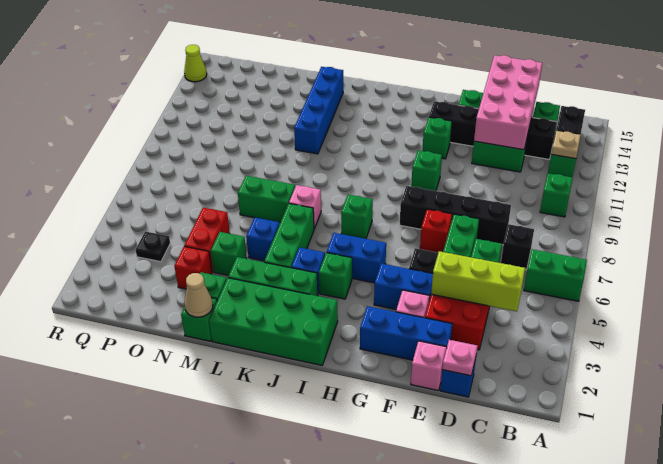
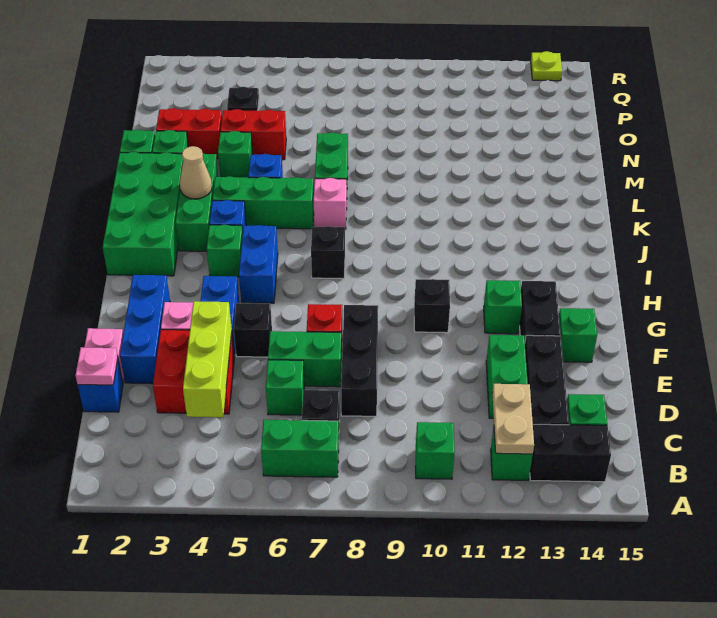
green brick A6:B6 level 1 -> green brick B6:B7 level 1
tan plate B12 level 2 -> tan plate B12:C12 level 2
black brick D8:G8 level 1 -> black brick D8:F8 level 1
pink brick D12:E15 level 2 -> none
green brick G10 level 1 -> black brick G10 level 1
green brick I7 level 1 -> black brick I7 level 1
blue brick L11:L14 level 1 -> none
tan cone M1 level 2 -> tan cone K3 level 2
red brick N3 level 1 -> red brick N2:N3 level 1
lime cone R14 level 1 -> lime plate R14 level 1

